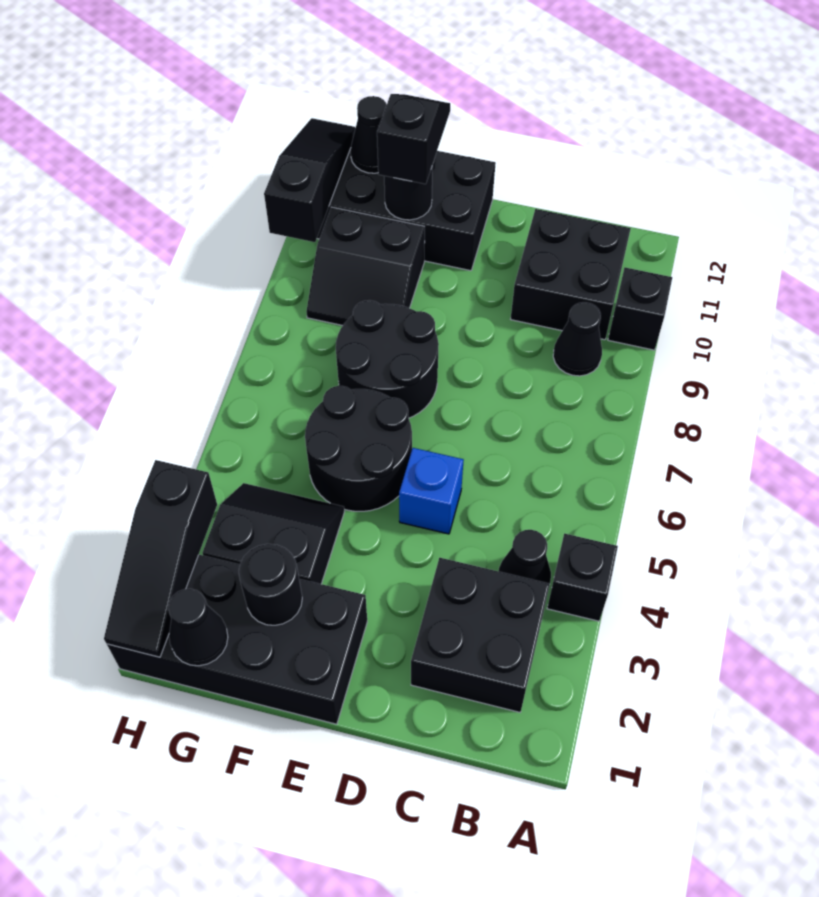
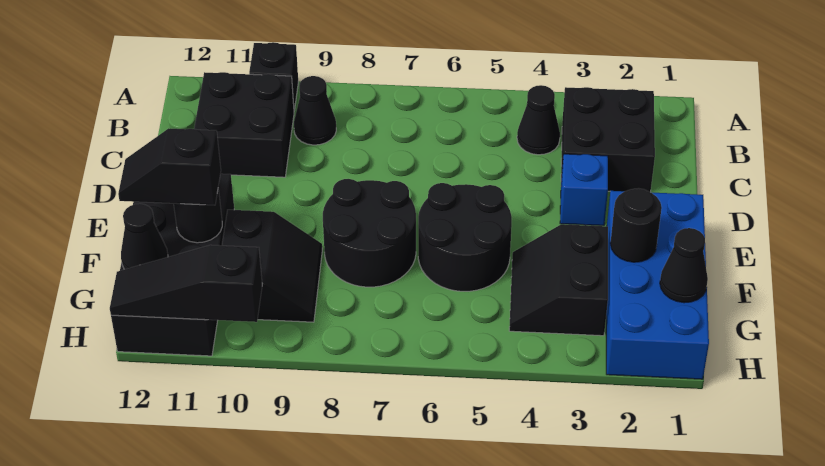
black brick A4 level 1 -> none
blue brick D5 level 1 -> blue brick D3 level 1
black brick E1:H2 level 1 -> blue brick E1:H2 level 1
black slope H1:H3 level 2 top 3 -> none

